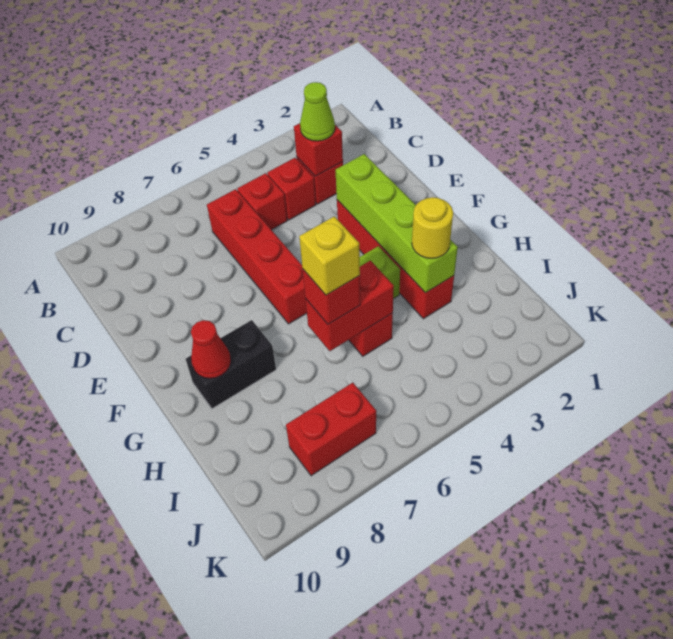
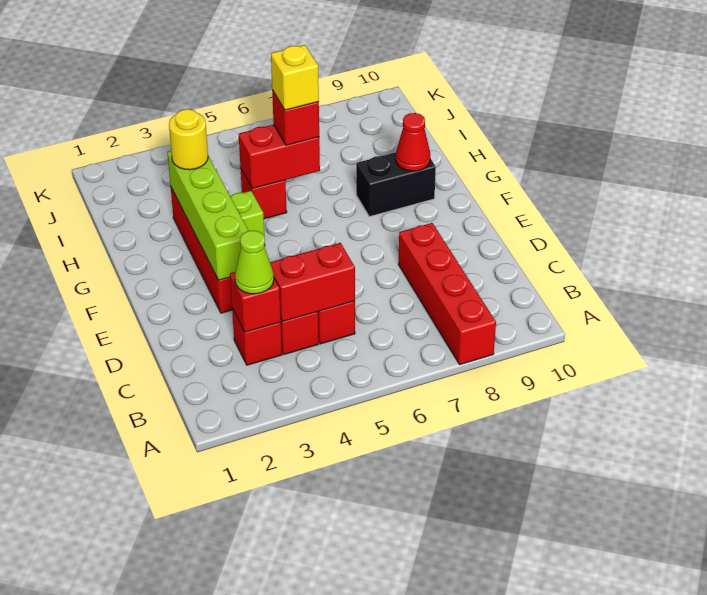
red brick C6:F6 level 1 -> red brick A8:D8 level 1
red brick J7:J8 level 1 -> red brick C4:C5 level 2

